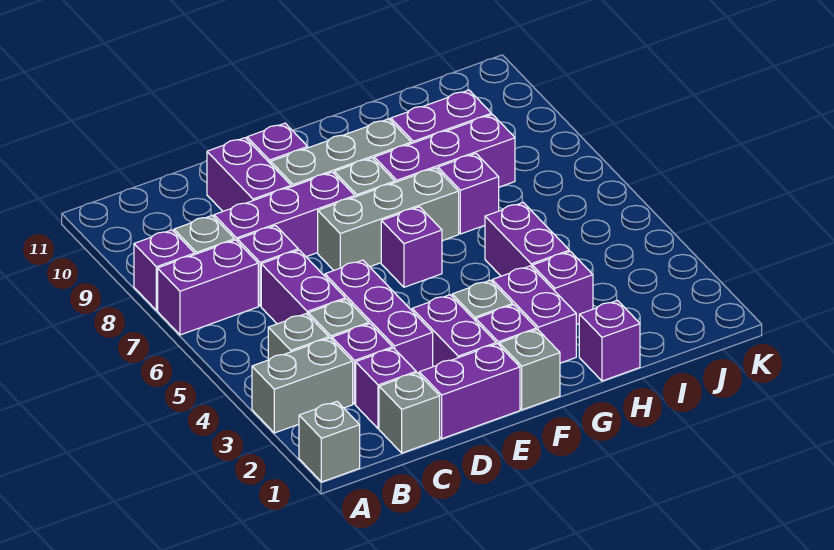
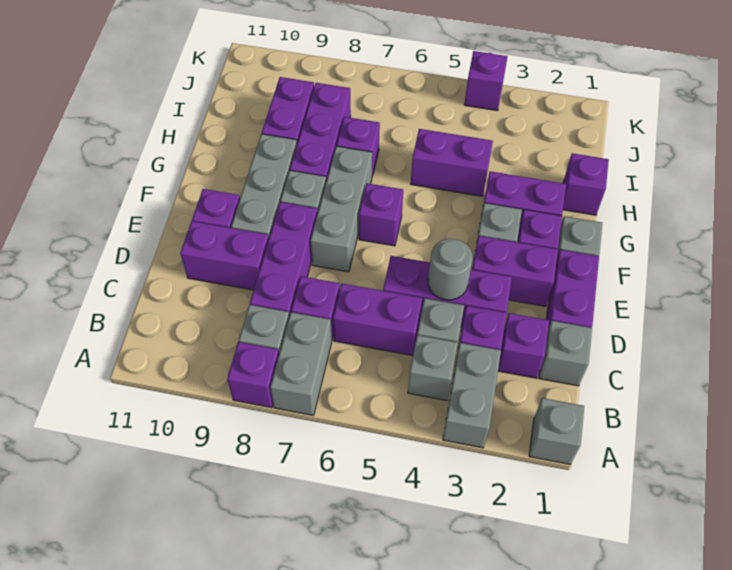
purple brick A7:B7 level 1 -> grey brick A7:B7 level 1
none -> grey round brick D4 level 2
purple brick H3 level 1 -> purple brick K4 level 1

